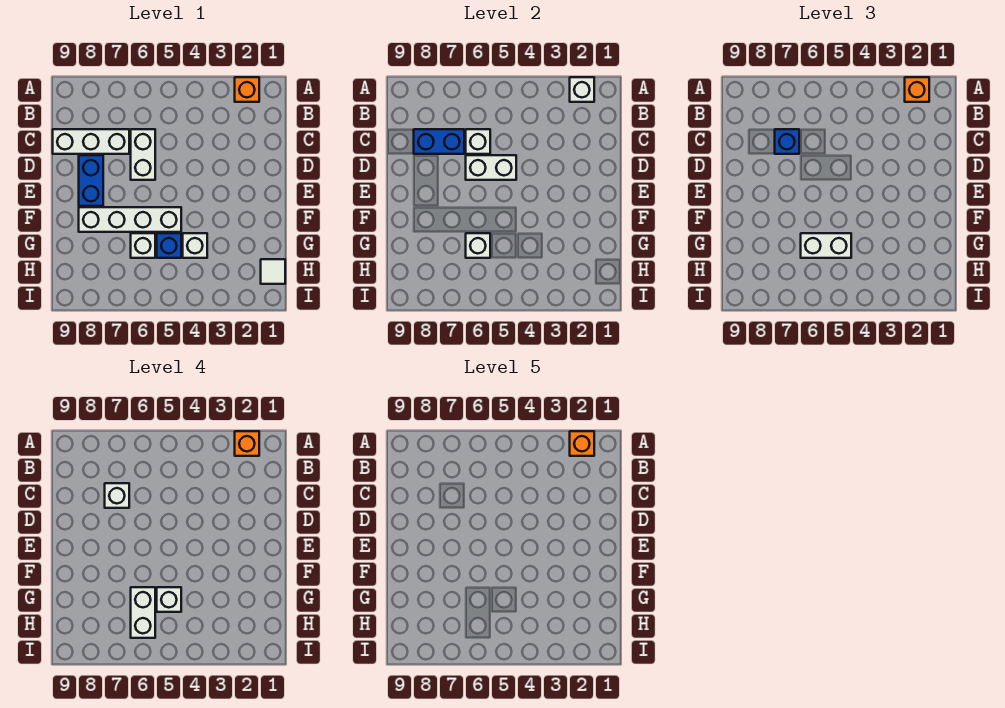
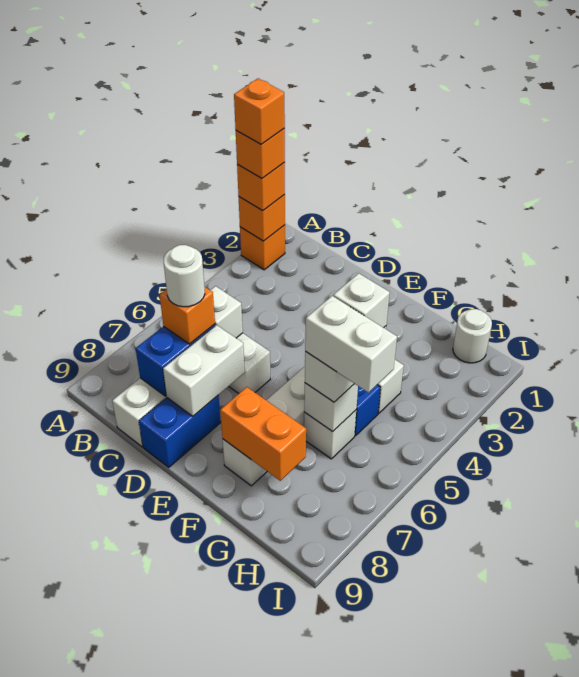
white brick A2 level 2 -> orange brick A2 level 2
blue brick C7 level 3 -> orange brick C7 level 3
white brick C7 level 4 -> white round brick C7 level 4
white brick D5:D6 level 2 -> white brick D7:D8 level 2
blue brick D8:E8 level 1 -> blue brick D8:D9 level 1
none -> orange brick F8:G8 level 2
white tile H1 level 1 -> white round brick H1 level 1

